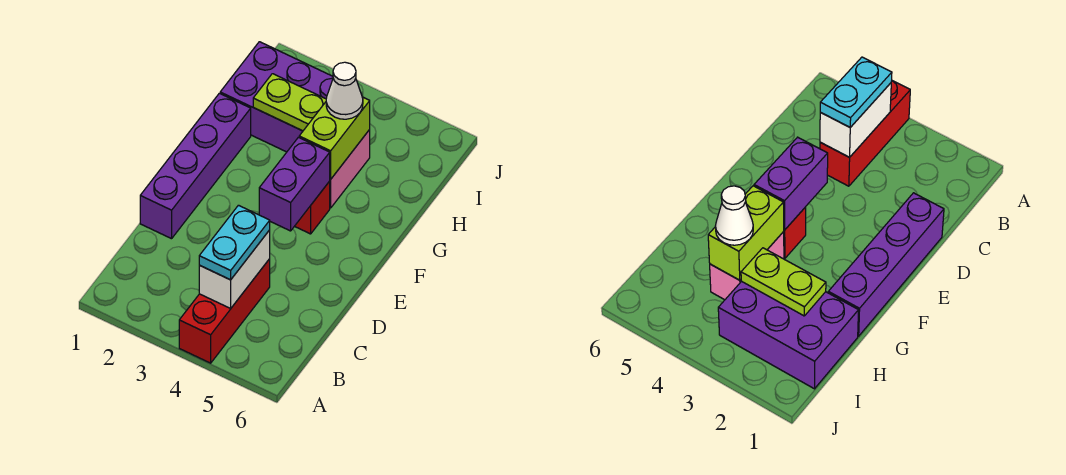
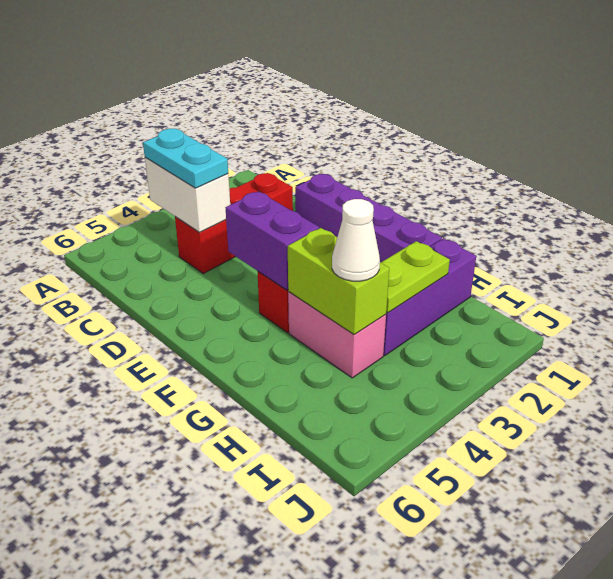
red brick A4:C4 level 1 -> red brick C2:C4 level 1
purple brick H1:I3 level 1 -> purple brick H1:H3 level 1

